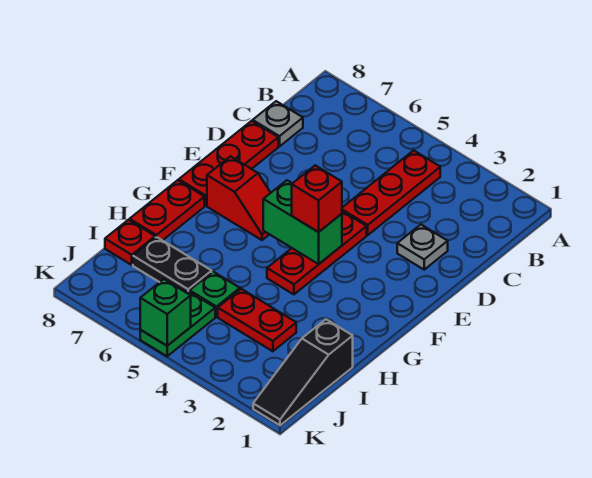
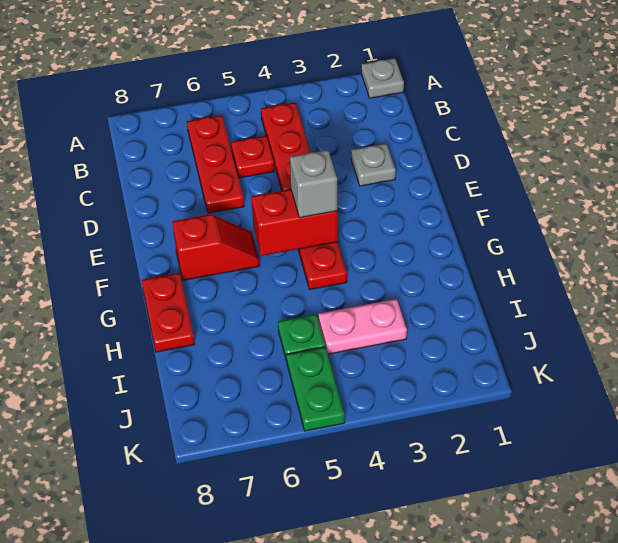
grey plate C8 level 1 -> grey plate A1 level 1
red plate D8:F8 level 1 -> red plate B6:D6 level 1
green brick F4:F5 level 2 -> red brick F4:F5 level 2
red brick F4 level 3 -> grey brick F4 level 3
black slope I1:K1 level 1 top I -> none
red plate I3:I4 level 1 -> pink plate I3:I4 level 1
black plate I6:I7 level 1 -> none
red plate I8 level 1 -> red plate C5 level 1
green brick K5 level 2 -> none

